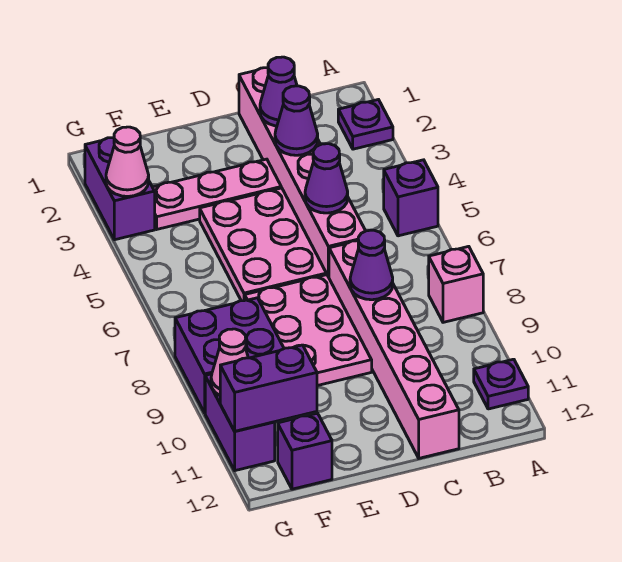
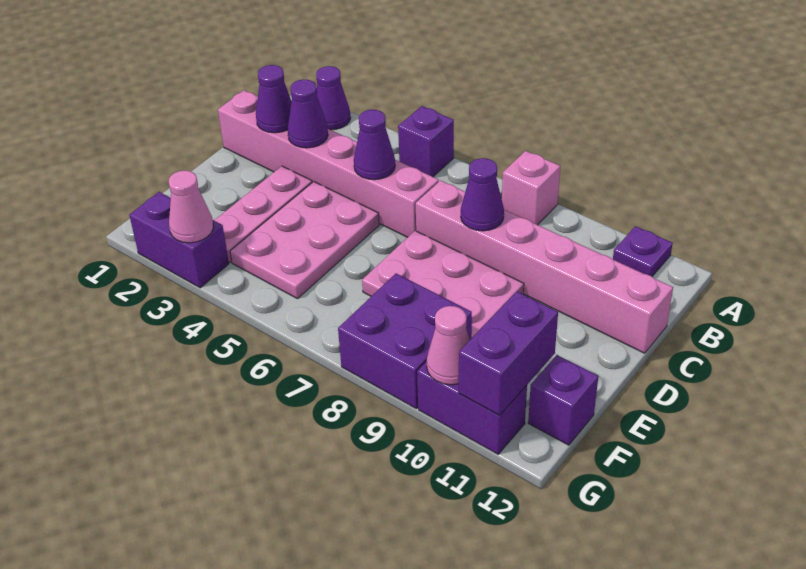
purple plate A2 level 1 -> purple cone A2 level 1
pink plate D4:E6 level 1 -> pink plate D4:F5 level 1

